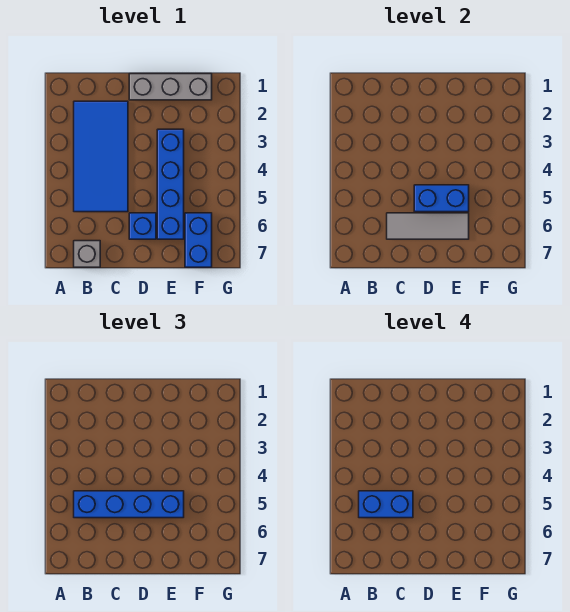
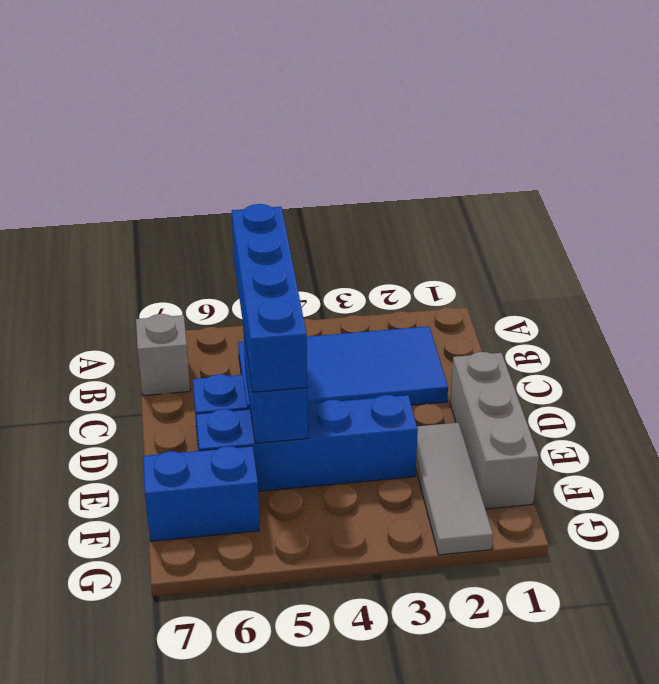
blue brick B5:C5 level 4 -> none
grey tile C6:E6 level 2 -> grey tile E2:G2 level 1

